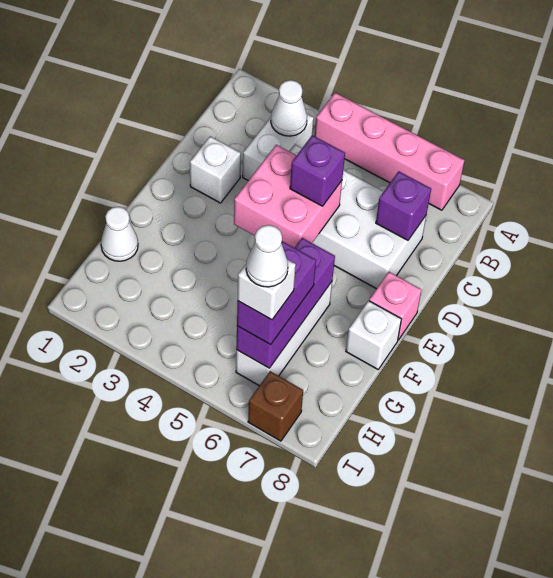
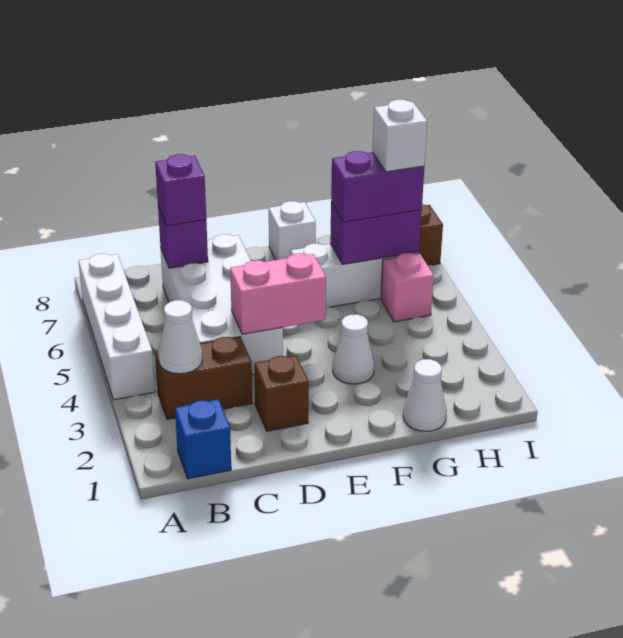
pink brick A4:A7 level 1 -> white brick A4:A7 level 1
none -> blue brick B1 level 1
white brick B3:C3 level 1 -> brown brick B3:C3 level 1
white brick D2 level 1 -> brown brick D2 level 1
pink brick D4:E5 level 2 -> pink brick D4:E4 level 2
purple brick D5 level 3 -> purple brick C7 level 3
pink brick E8 level 1 -> pink brick H5 level 1
purple brick F6:H6 level 2 -> purple brick G6:H6 level 2
white cone H6 level 5 -> white cone F3 level 1

